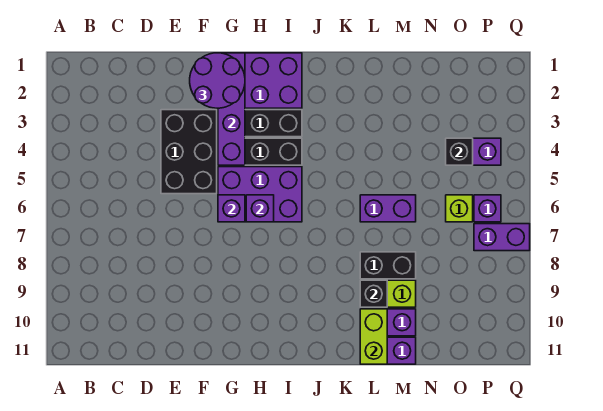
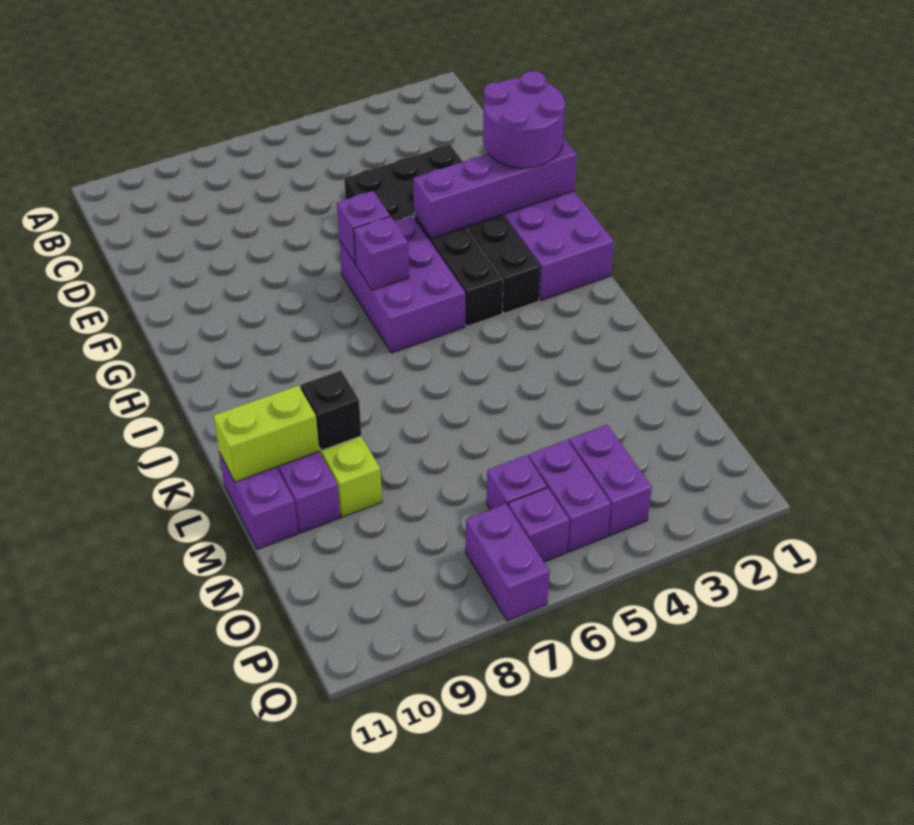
purple brick L6:M6 level 1 -> purple brick O5:P5 level 1
black brick L8:M8 level 1 -> none
black brick O4 level 2 -> none
lime brick O6 level 1 -> purple brick O6 level 1

